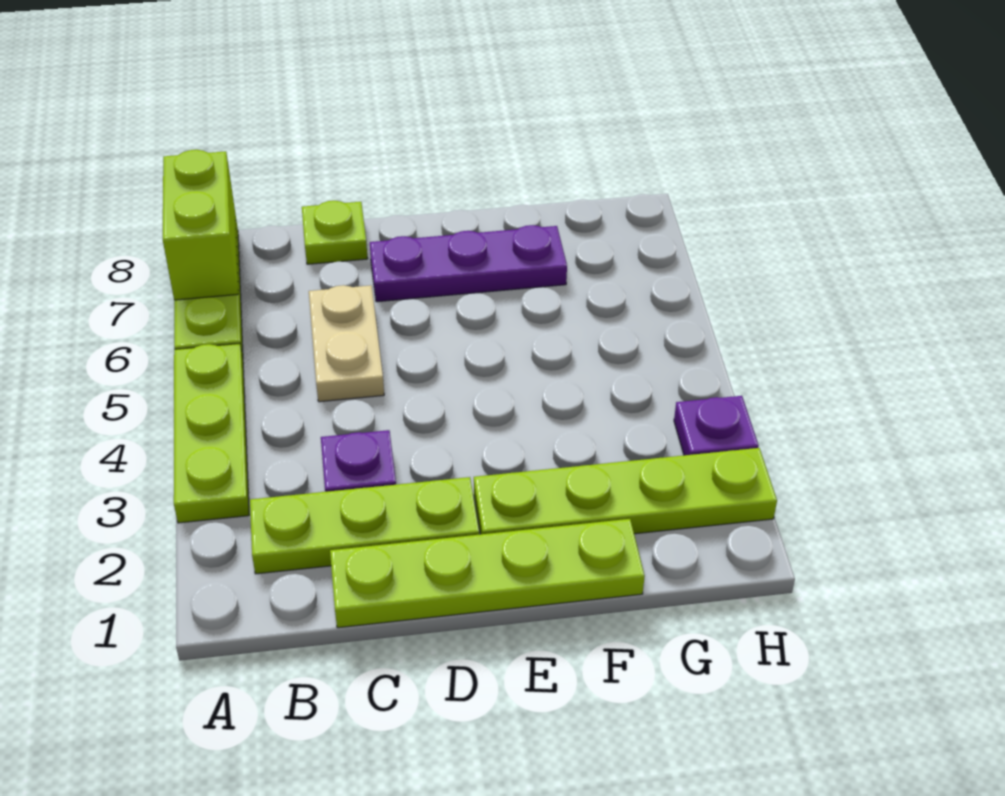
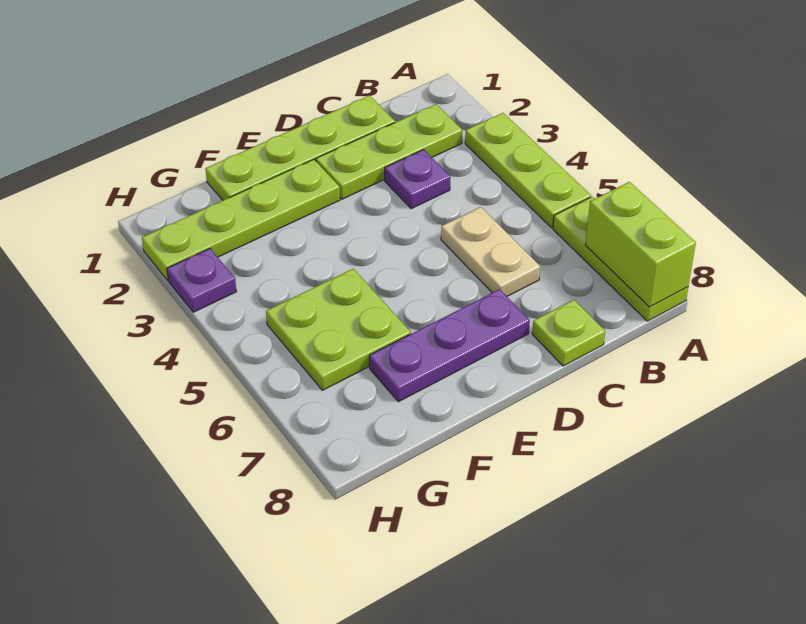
none -> lime plate F5:G6 level 1

